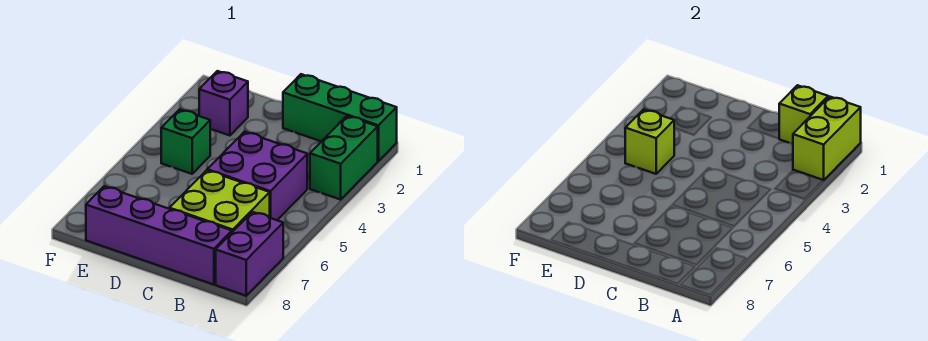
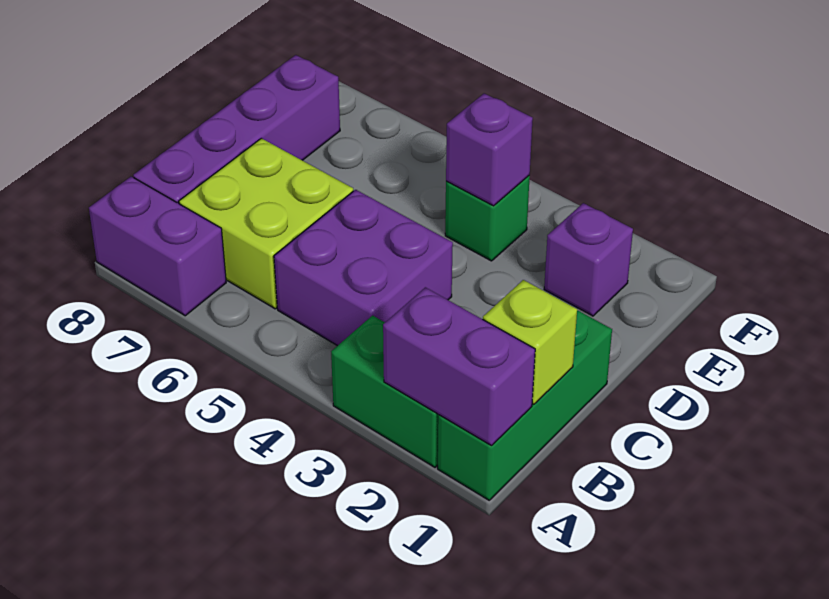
lime brick A1:A2 level 2 -> purple brick A1:A2 level 2
lime brick E4 level 2 -> purple brick E4 level 2

